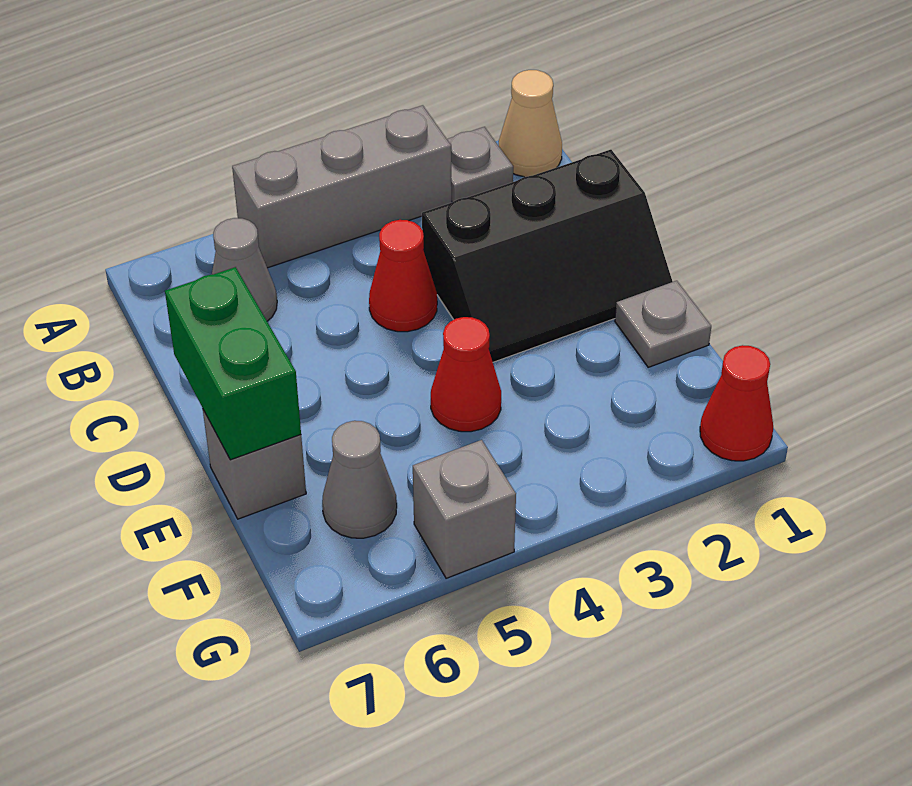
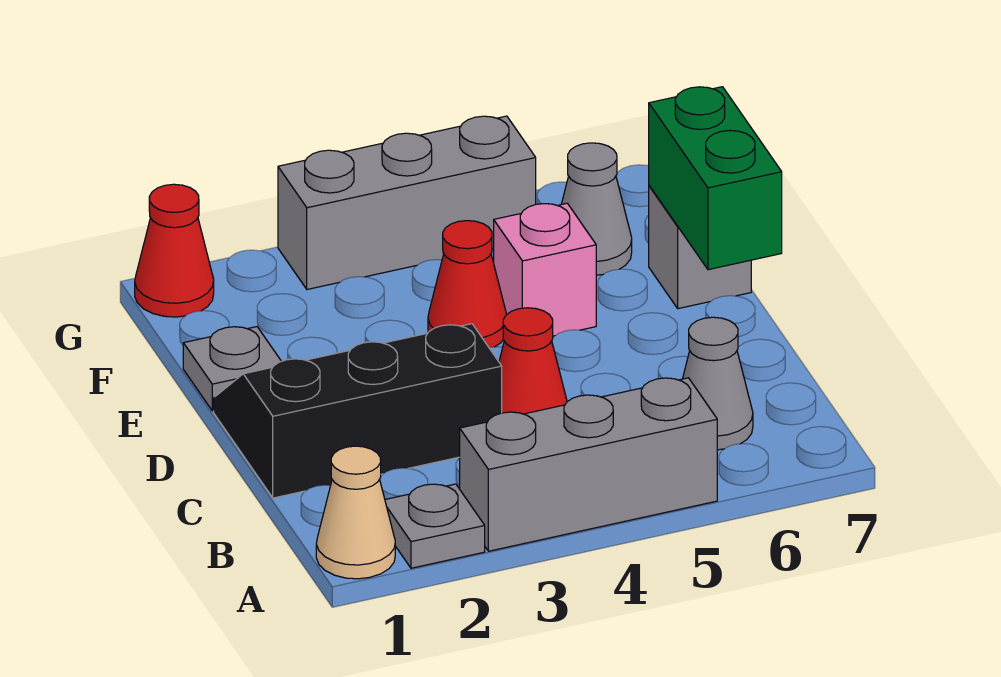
none -> pink brick E5 level 1
grey brick G5 level 1 -> grey brick G3:G5 level 1

